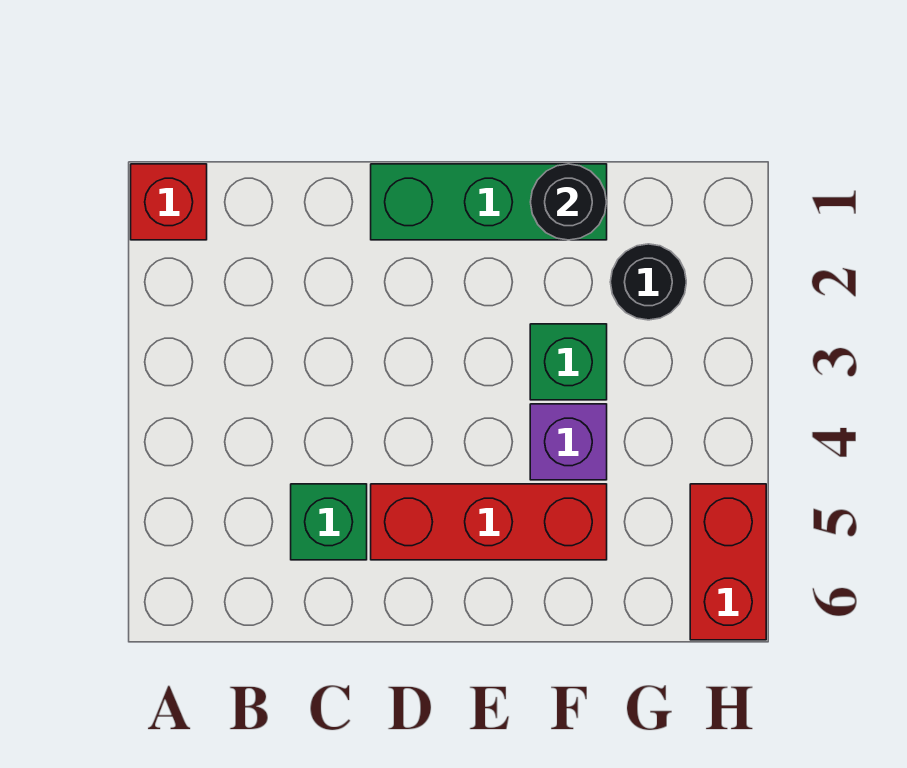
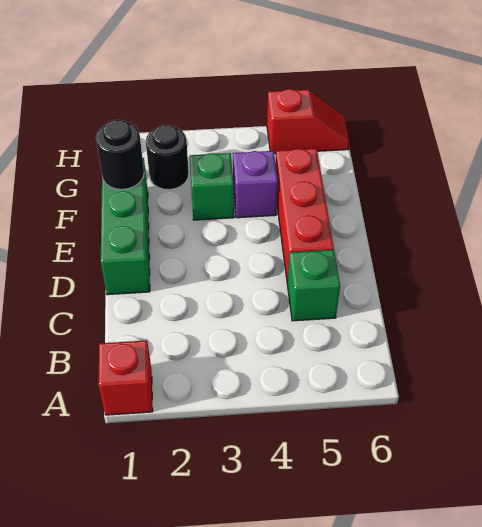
red brick H5:H6 level 1 -> red slope H5:H6 level 1 top 5

